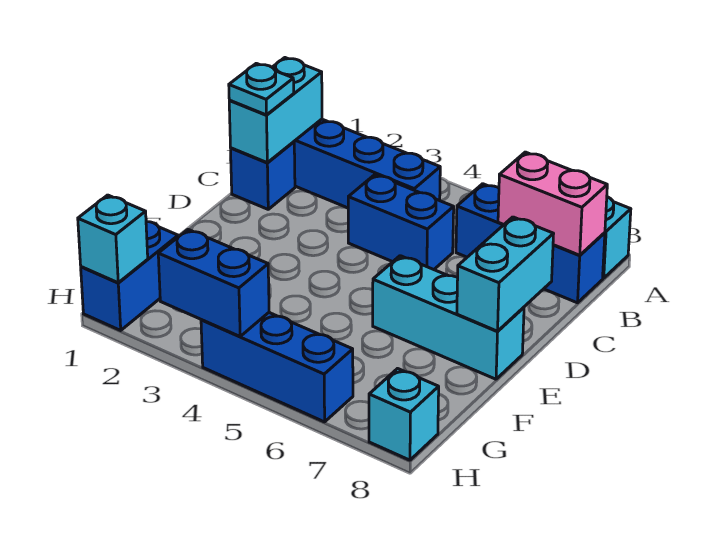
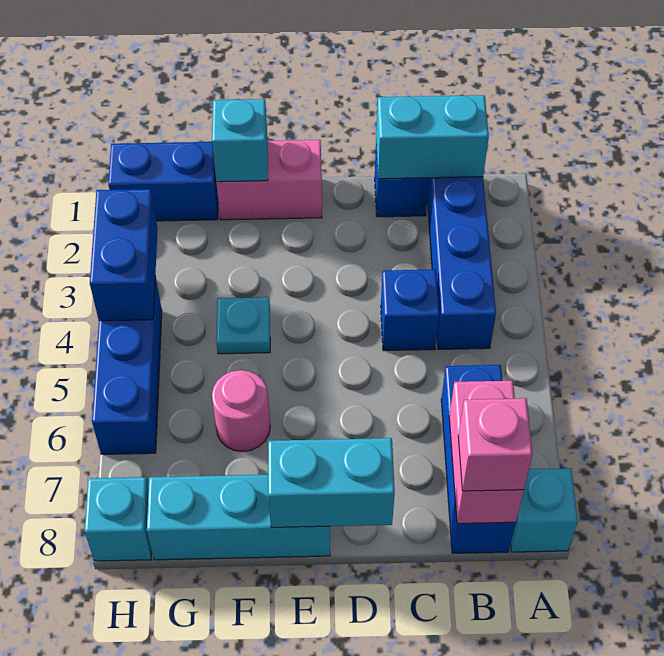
none -> pink brick B8 level 3
cyan plate C1 level 3 -> cyan plate F4 level 1
blue brick C4:C5 level 1 -> blue brick C4 level 1
none -> pink brick E1:F1 level 1
cyan brick E6:E8 level 1 -> cyan brick E8:G8 level 1
none -> pink round brick F6 level 1
cyan brick H1 level 2 -> cyan brick F1 level 2

